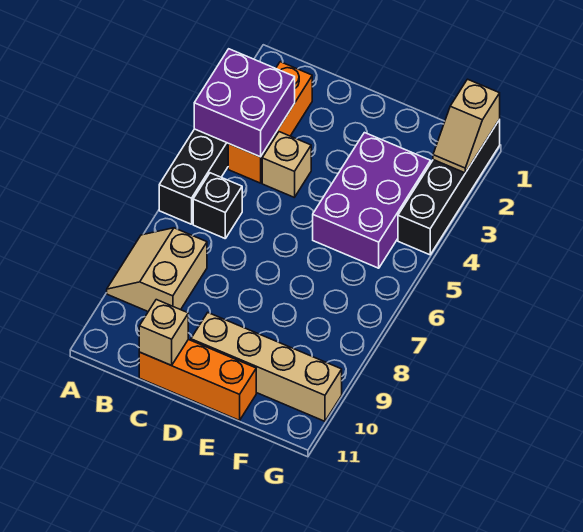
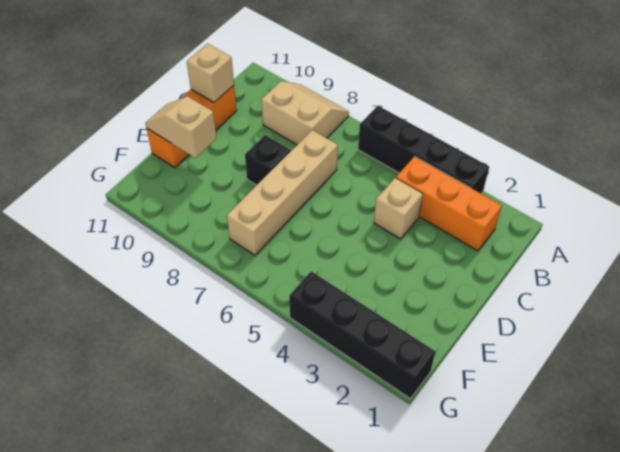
purple brick A3:B4 level 2 -> none
black brick B6 level 1 -> black brick D8 level 1
tan brick D10:G10 level 1 -> tan brick C7:F7 level 1
purple brick E3:F5 level 1 -> none
tan slope G1:G2 level 2 top 1 -> tan slope E10:E11 level 2 top 10

